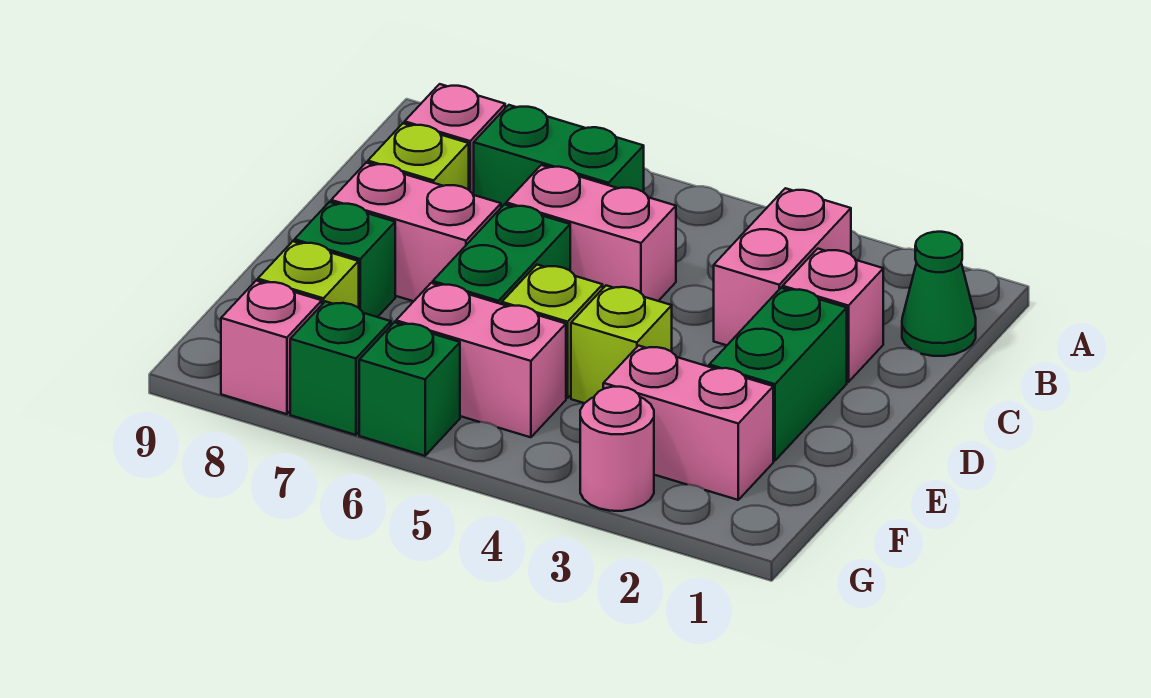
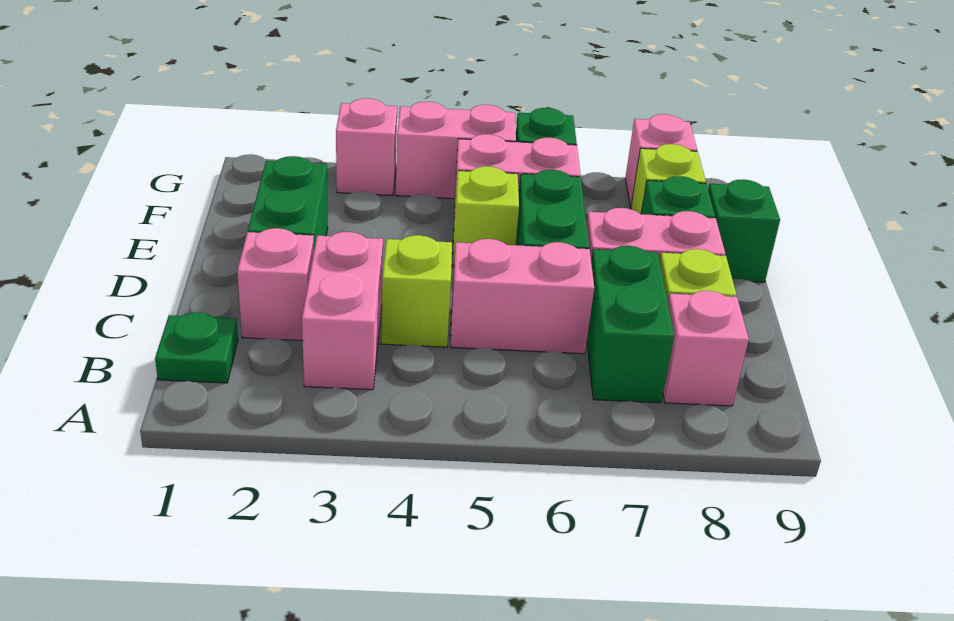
green cone B1 level 1 -> green plate B1 level 1
green brick B6:B7 level 1 -> green brick B7:C7 level 1
lime brick E4 level 1 -> lime brick C4 level 1
pink brick F2:F3 level 1 -> pink brick G4:G5 level 1
pink round brick G3 level 1 -> pink brick G3 level 1
green brick G7 level 1 -> green brick E9 level 1

